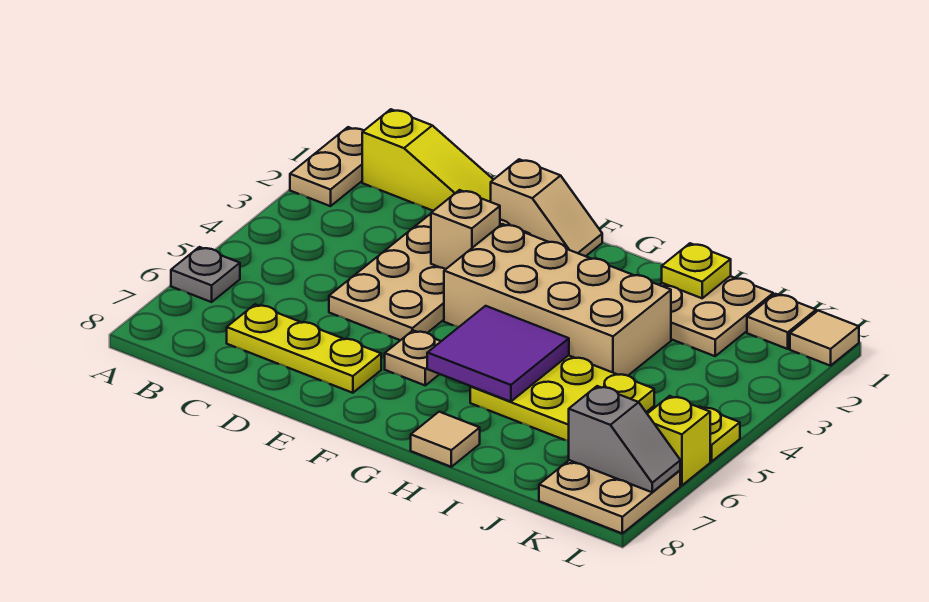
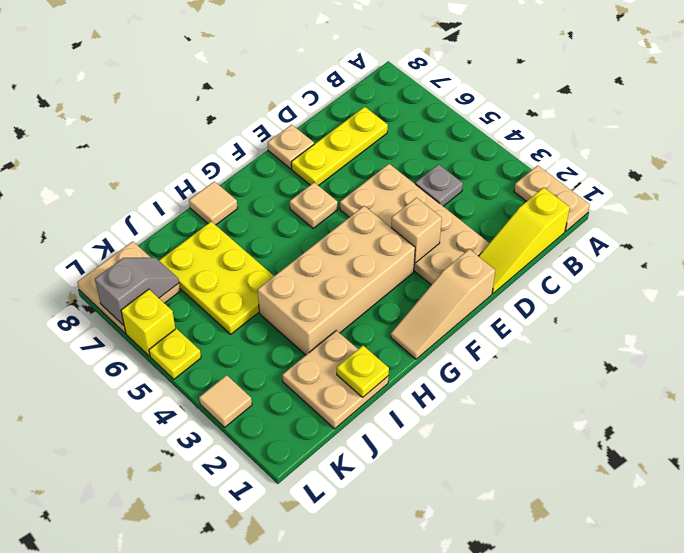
grey plate A6 level 1 -> grey plate C4 level 1
tan slope E1:F1 level 1 top E -> tan slope E1:G1 level 1 top E
purple tile G5:H6 level 2 -> none
yellow plate H5:J6 level 1 -> yellow plate I5:J7 level 1
tan plate K1 level 1 -> tan plate E8 level 1
grey slope K7:L7 level 2 top K -> grey slope K7:L7 level 2 top L
tan tile L1 level 1 -> tan tile L3 level 1

